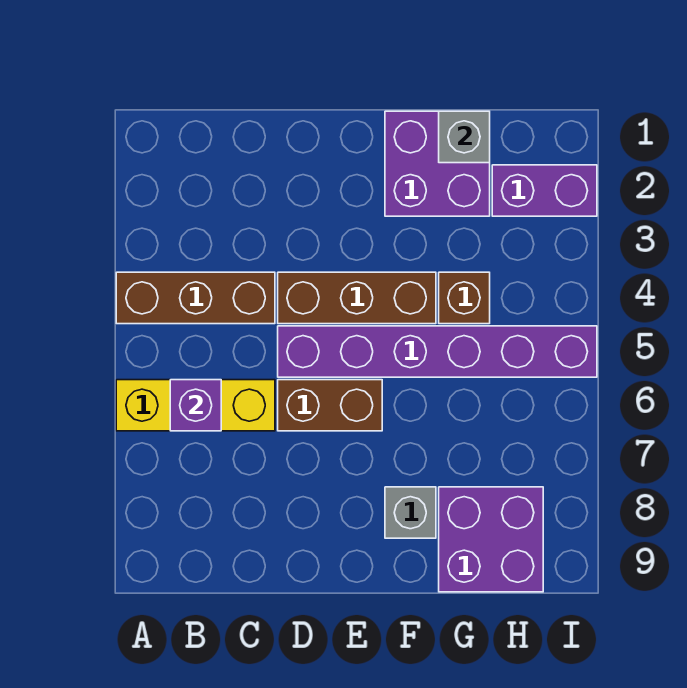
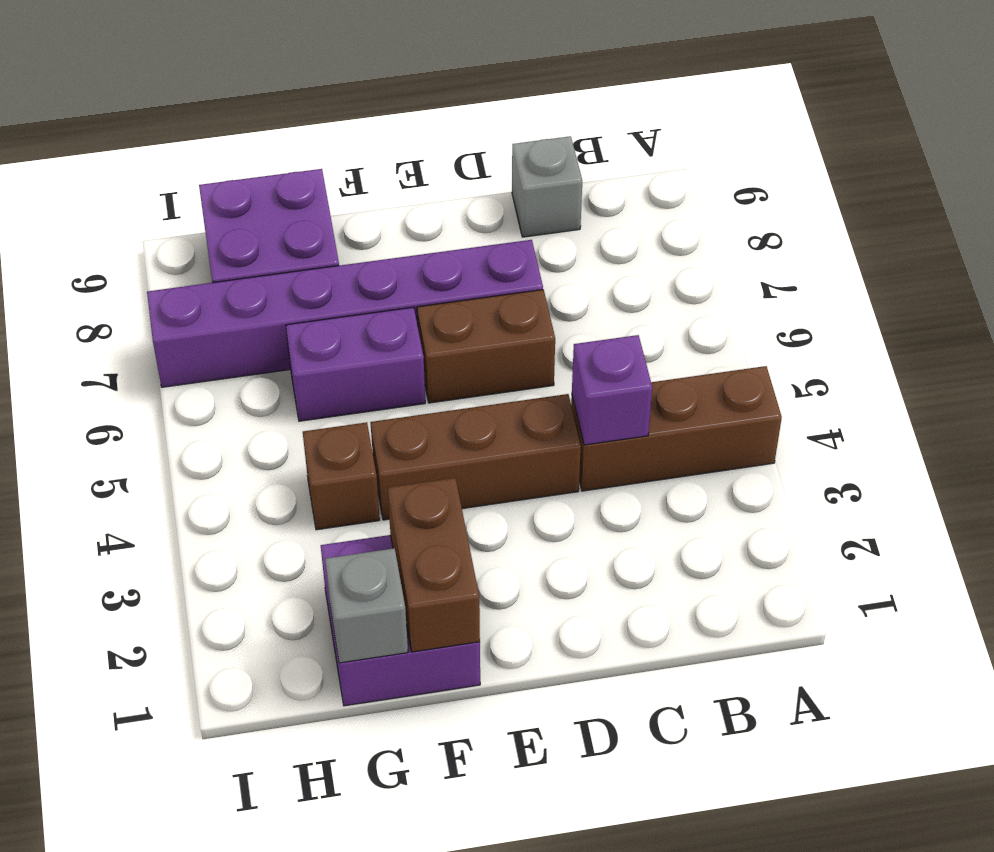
yellow brick A6:C6 level 1 -> none
purple brick B6 level 2 -> purple brick C4 level 2
purple brick D5:I5 level 1 -> purple brick D7:I7 level 1
none -> brown brick F1:F2 level 2
grey brick F8 level 1 -> grey brick C9 level 1
purple brick H2:I2 level 1 -> purple brick F6:G6 level 1

